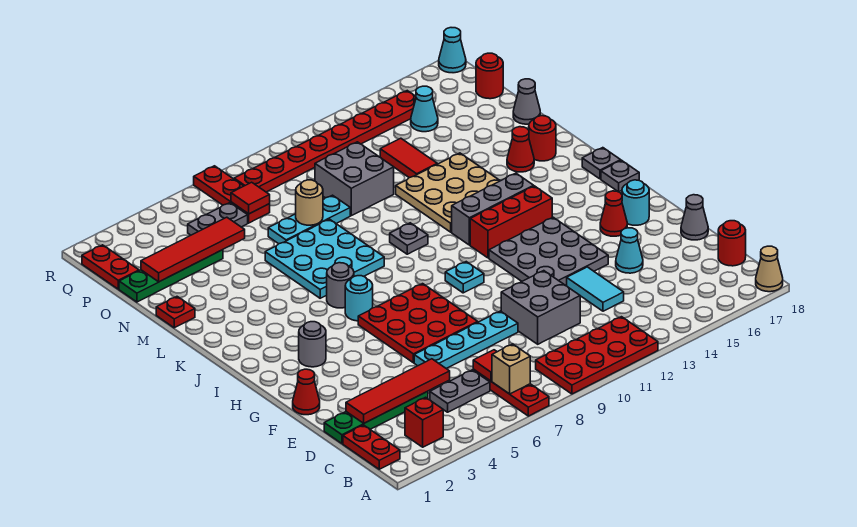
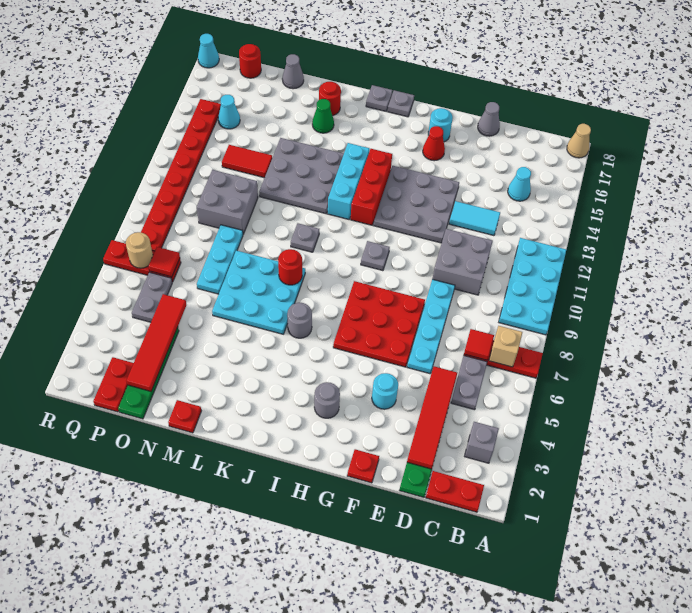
red plate A9:B12 level 1 -> cyan plate A9:B12 level 1
red brick B3 level 1 -> grey brick B3 level 1
red round brick C18 level 1 -> red round brick K8 level 2
cyan cone E15 level 1 -> cyan cone C15 level 1
red cone F1 level 1 -> red plate F1 level 1
cyan plate H10 level 1 -> grey plate H10 level 1
cyan round brick I6 level 1 -> cyan round brick F4 level 1
grey brick J12:J14 level 1 -> cyan brick J12:J14 level 1
tan plate K12:M14 level 1 -> grey plate K12:M14 level 1
red cone L16 level 1 -> green cone L16 level 1
tan round brick N8 level 2 -> tan round brick Q7 level 2
red plate P1:Q1 level 1 -> red plate P1:P2 level 1

